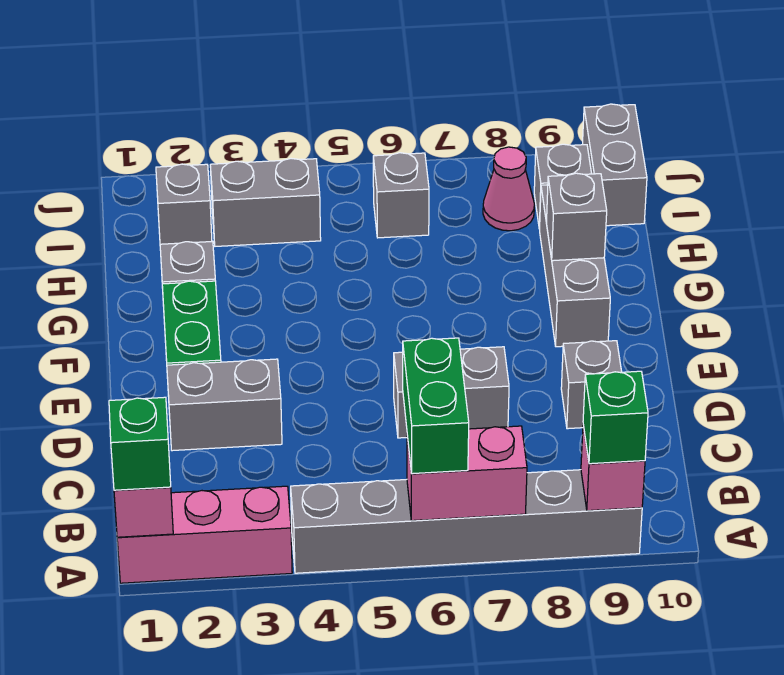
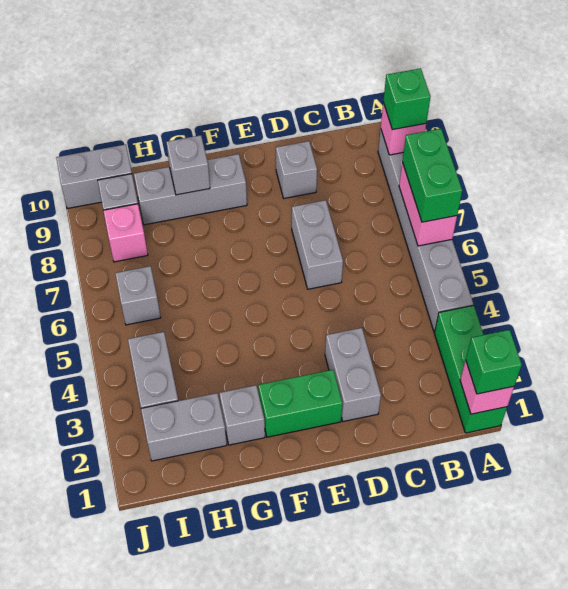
pink brick A1:A3 level 1 -> green brick A1:A3 level 1
green brick A6:B6 level 3 -> green brick A6:A7 level 3
grey brick I2 level 1 -> grey brick H2:I2 level 1
pink cone I8 level 1 -> pink brick I8 level 1

